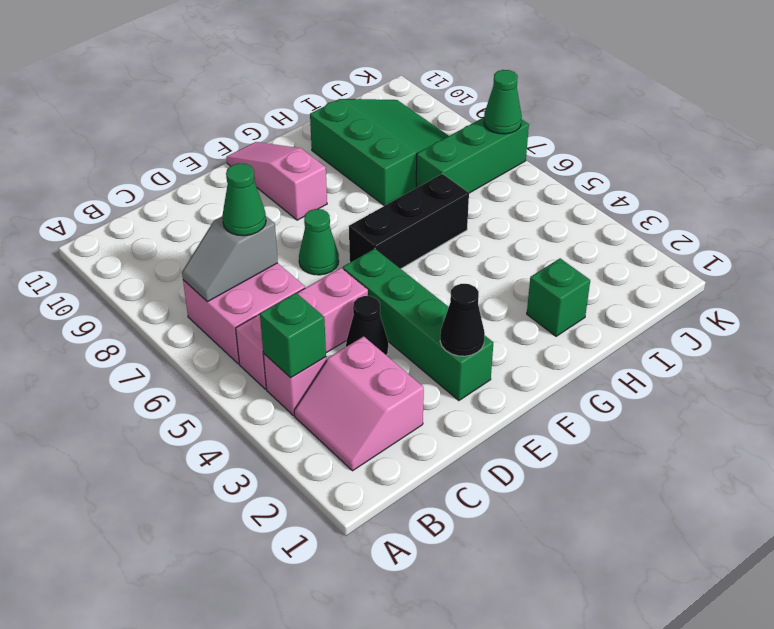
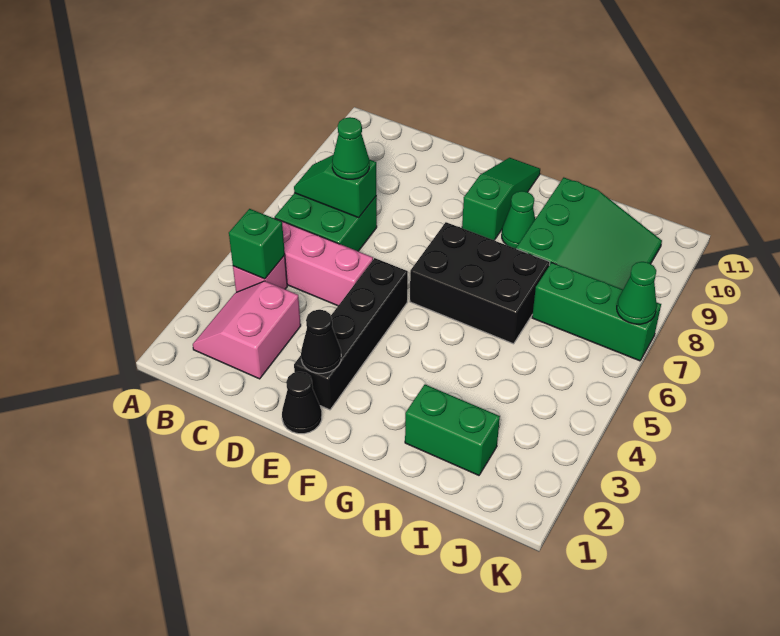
pink brick B6:C7 level 1 -> green brick B6:C7 level 1
grey slope B7:C7 level 2 top C -> green slope B7:C7 level 2 top C
black cone D4 level 1 -> black cone E1 level 1
green brick E2:E5 level 1 -> black brick E2:E5 level 1
green cone E7 level 1 -> green cone G9 level 1
black brick F6:H6 level 1 -> black brick F6:H7 level 1
pink slope F9:F11 level 1 top 9 -> green slope F9:F11 level 1 top 9
green brick H2 level 1 -> green brick H2:I2 level 1

